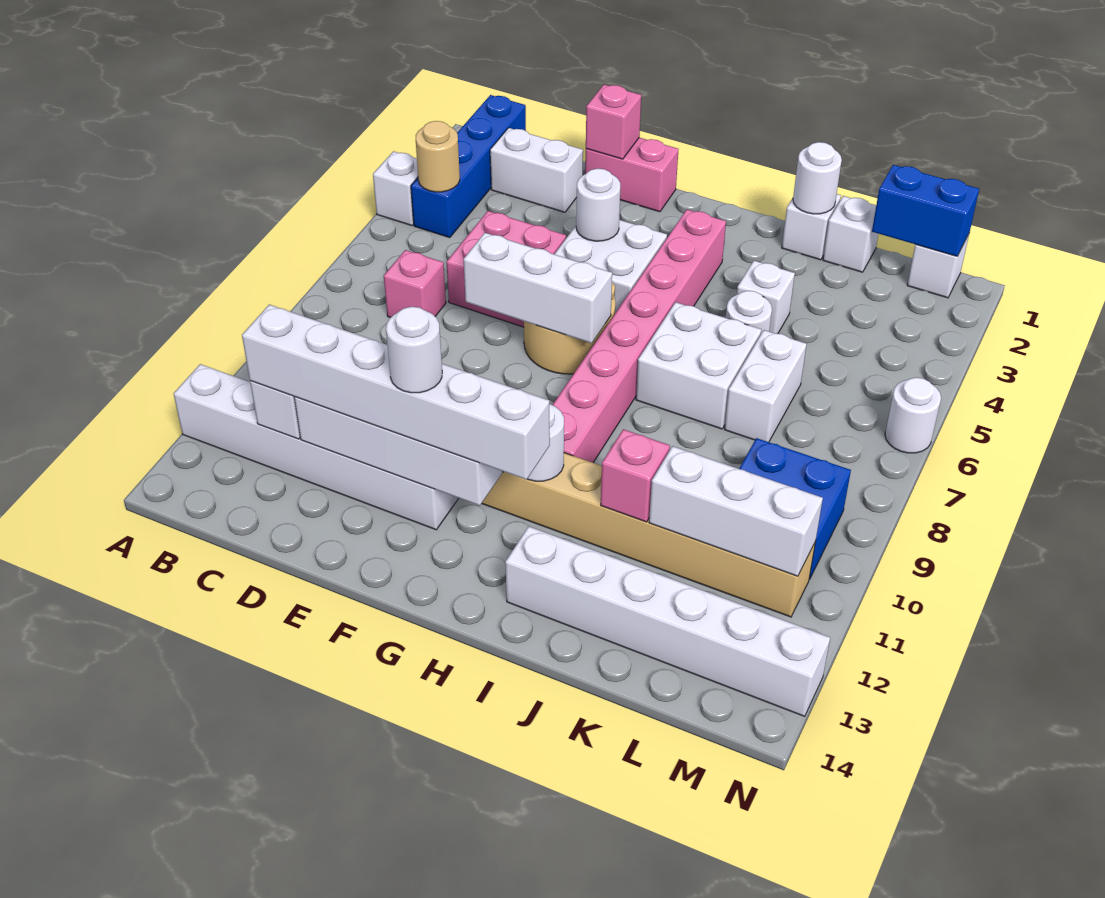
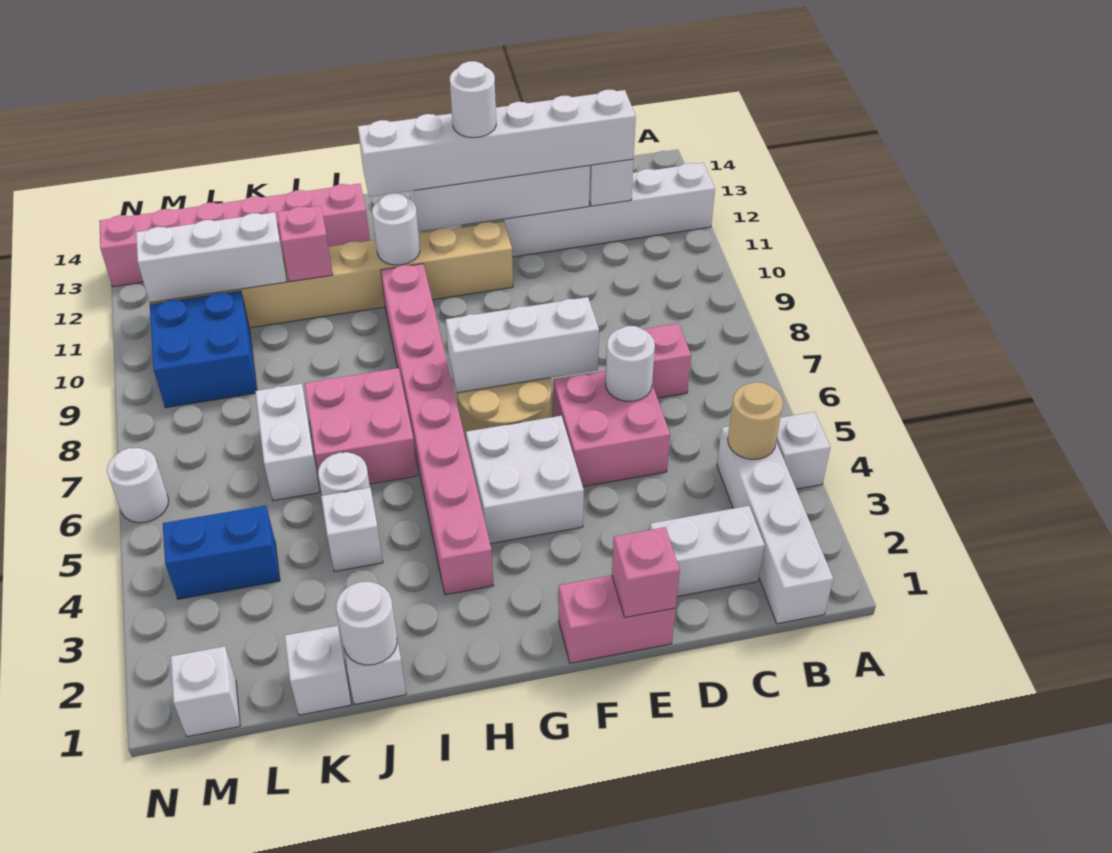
blue brick B1:B4 level 1 -> white brick B1:B4 level 1
white round brick F4 level 2 -> white round brick D6 level 2
white brick I6:J7 level 1 -> pink brick I6:J7 level 1
white brick I13:N13 level 1 -> pink brick I13:N13 level 1
blue brick L1:M1 level 2 -> blue brick L4:M4 level 1

